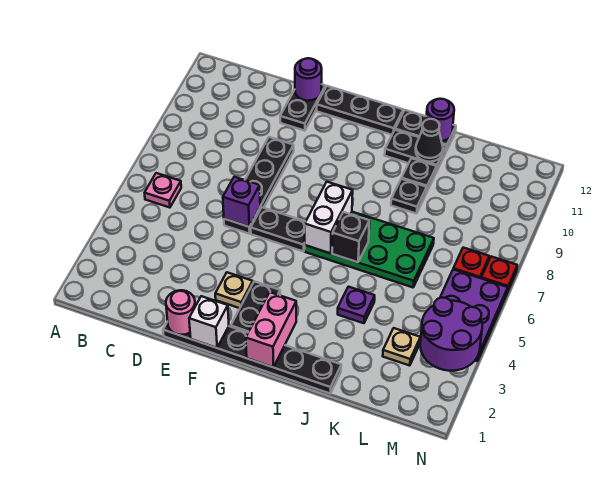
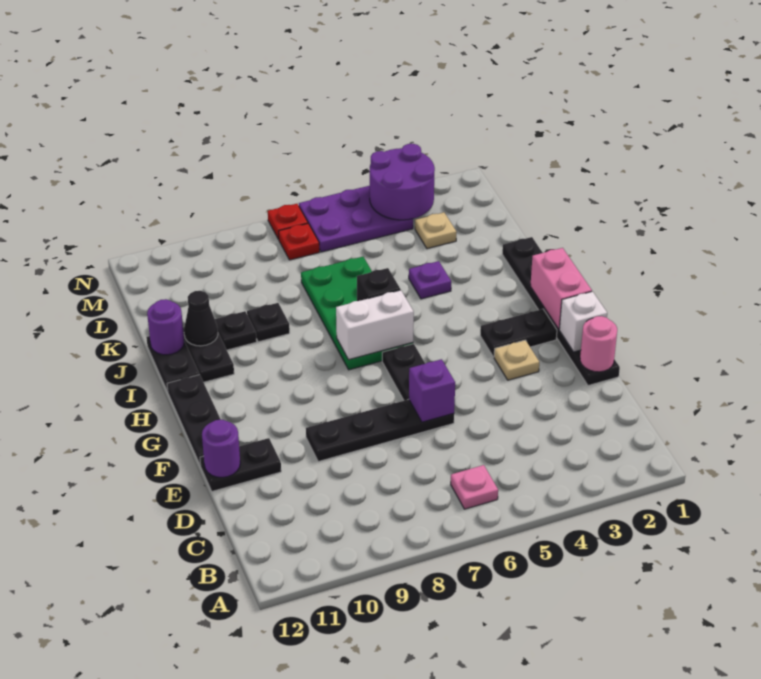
pink brick H1:H2 level 2 -> pink brick G1:H1 level 2

